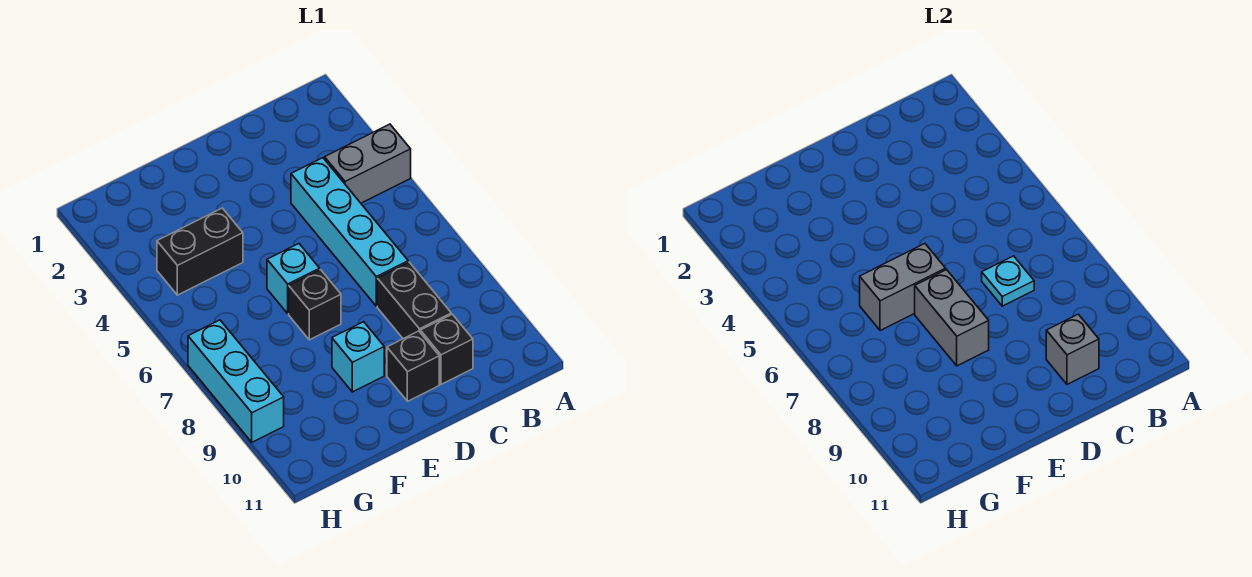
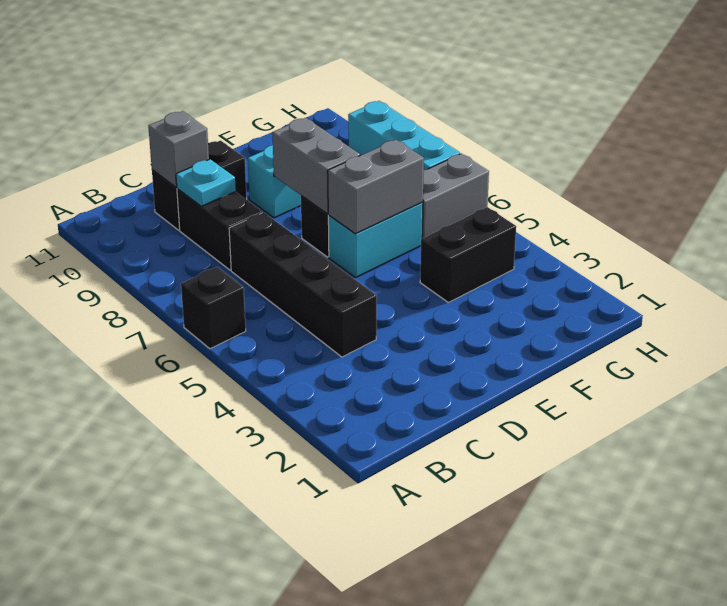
grey brick A4:B4 level 1 -> grey brick G6:H6 level 1
none -> black brick A6 level 1
cyan brick C4:C7 level 1 -> black brick C4:C7 level 1
cyan plate C7 level 2 -> cyan plate C9 level 2
cyan brick E6 level 1 -> cyan brick E6:F6 level 1

